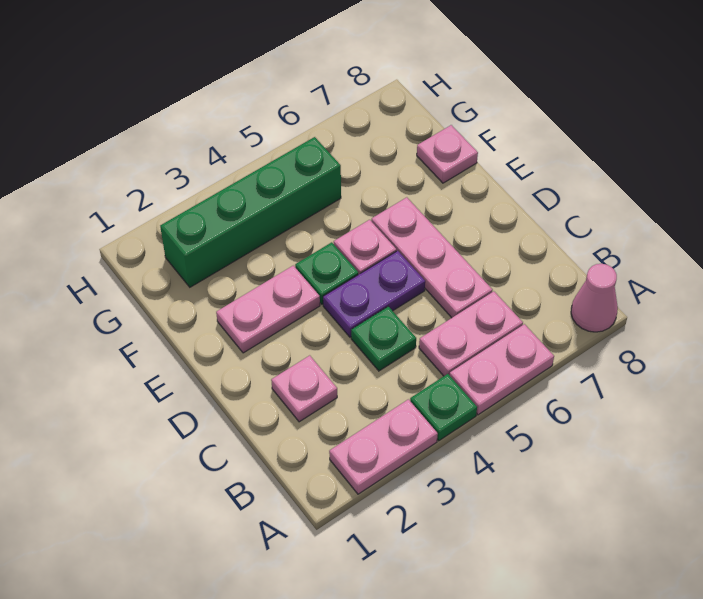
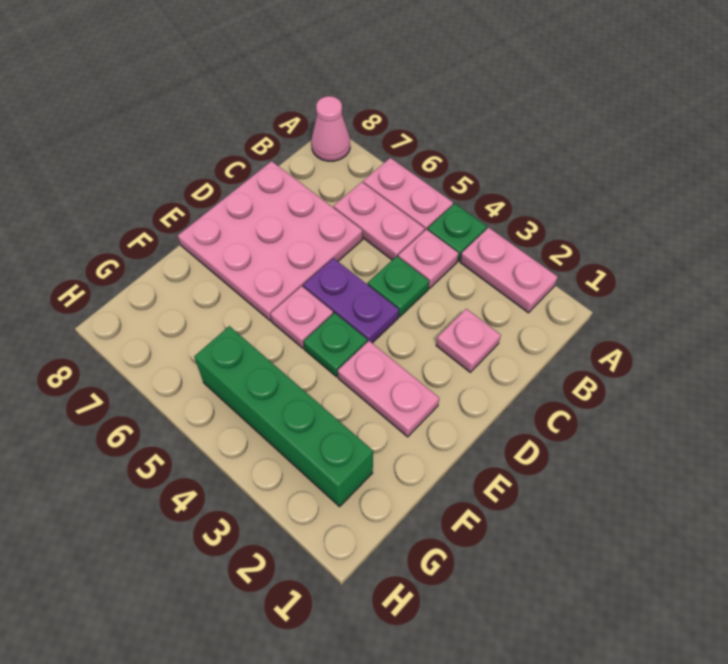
pink plate C6:E6 level 1 -> pink plate C6:E8 level 1
pink plate F8 level 1 -> pink plate B4 level 1

